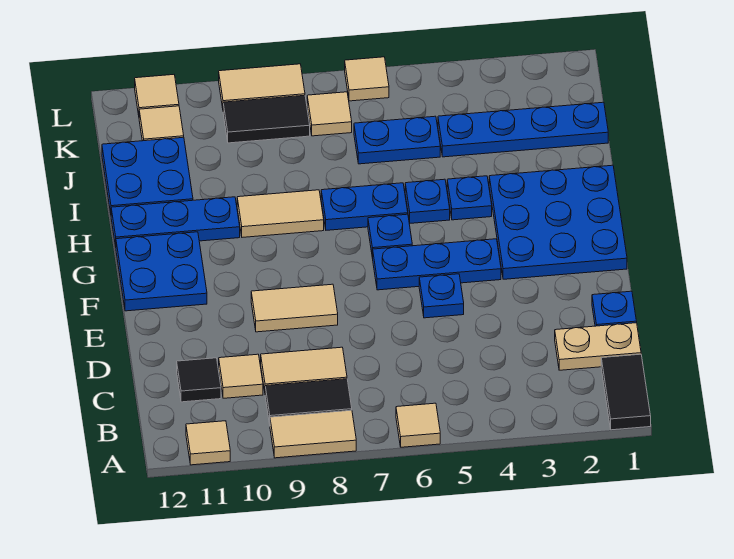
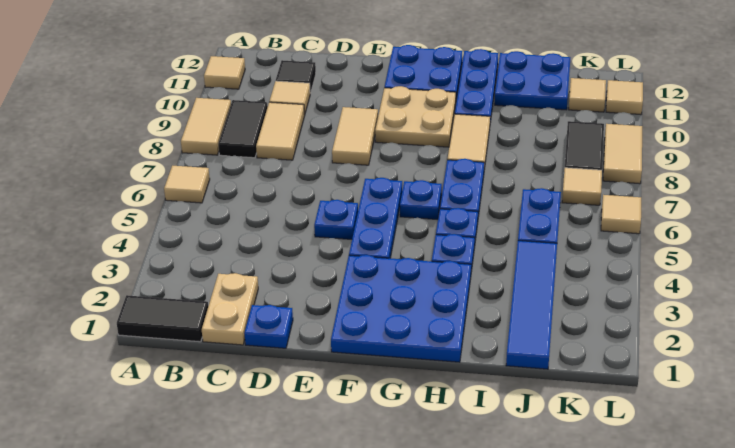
none -> tan plate F9:G10 level 1
blue plate J1:J4 level 1 -> blue tile J1:J4 level 1

